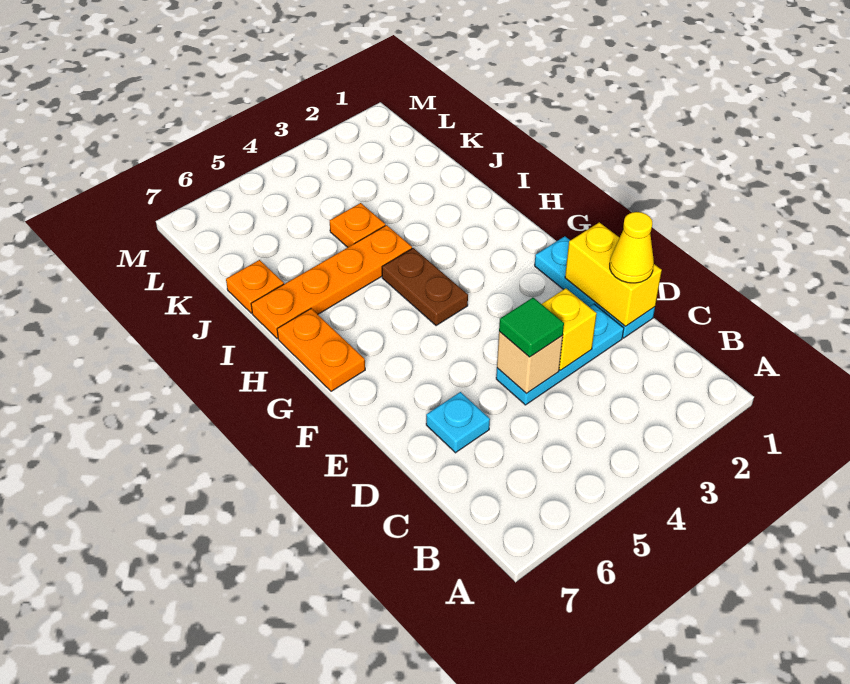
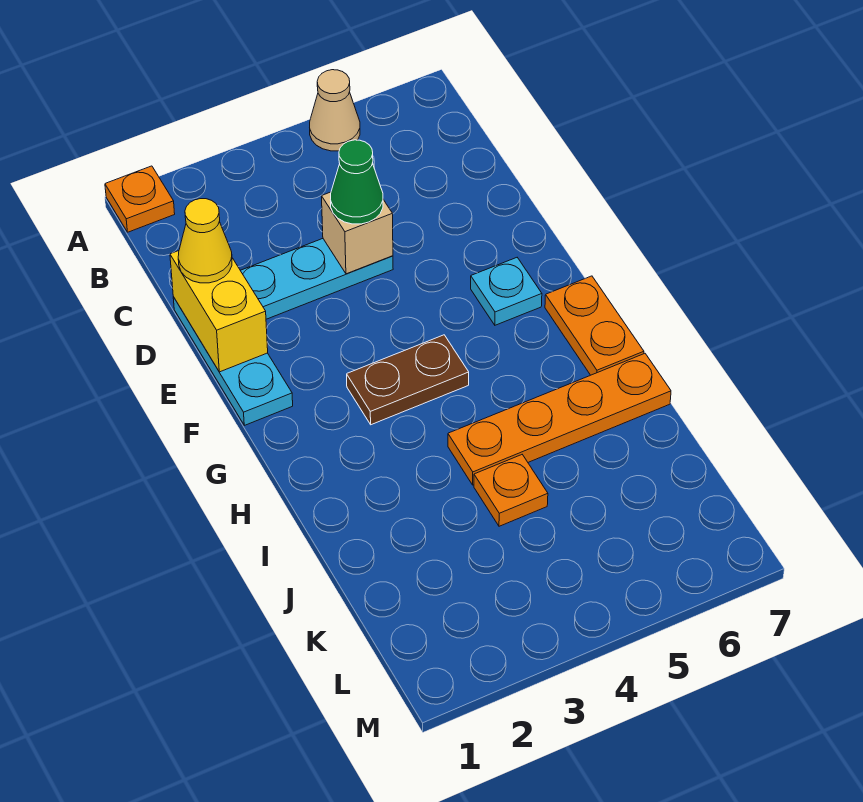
none -> tan cone A5 level 1
yellow brick D3 level 2 -> none
green tile D4 level 3 -> green cone D4 level 3
cyan plate D6 level 1 -> cyan plate F6 level 1
brown plate G4:H4 level 1 -> brown plate G3:G4 level 1
orange plate J7 level 1 -> orange plate A1 level 1

